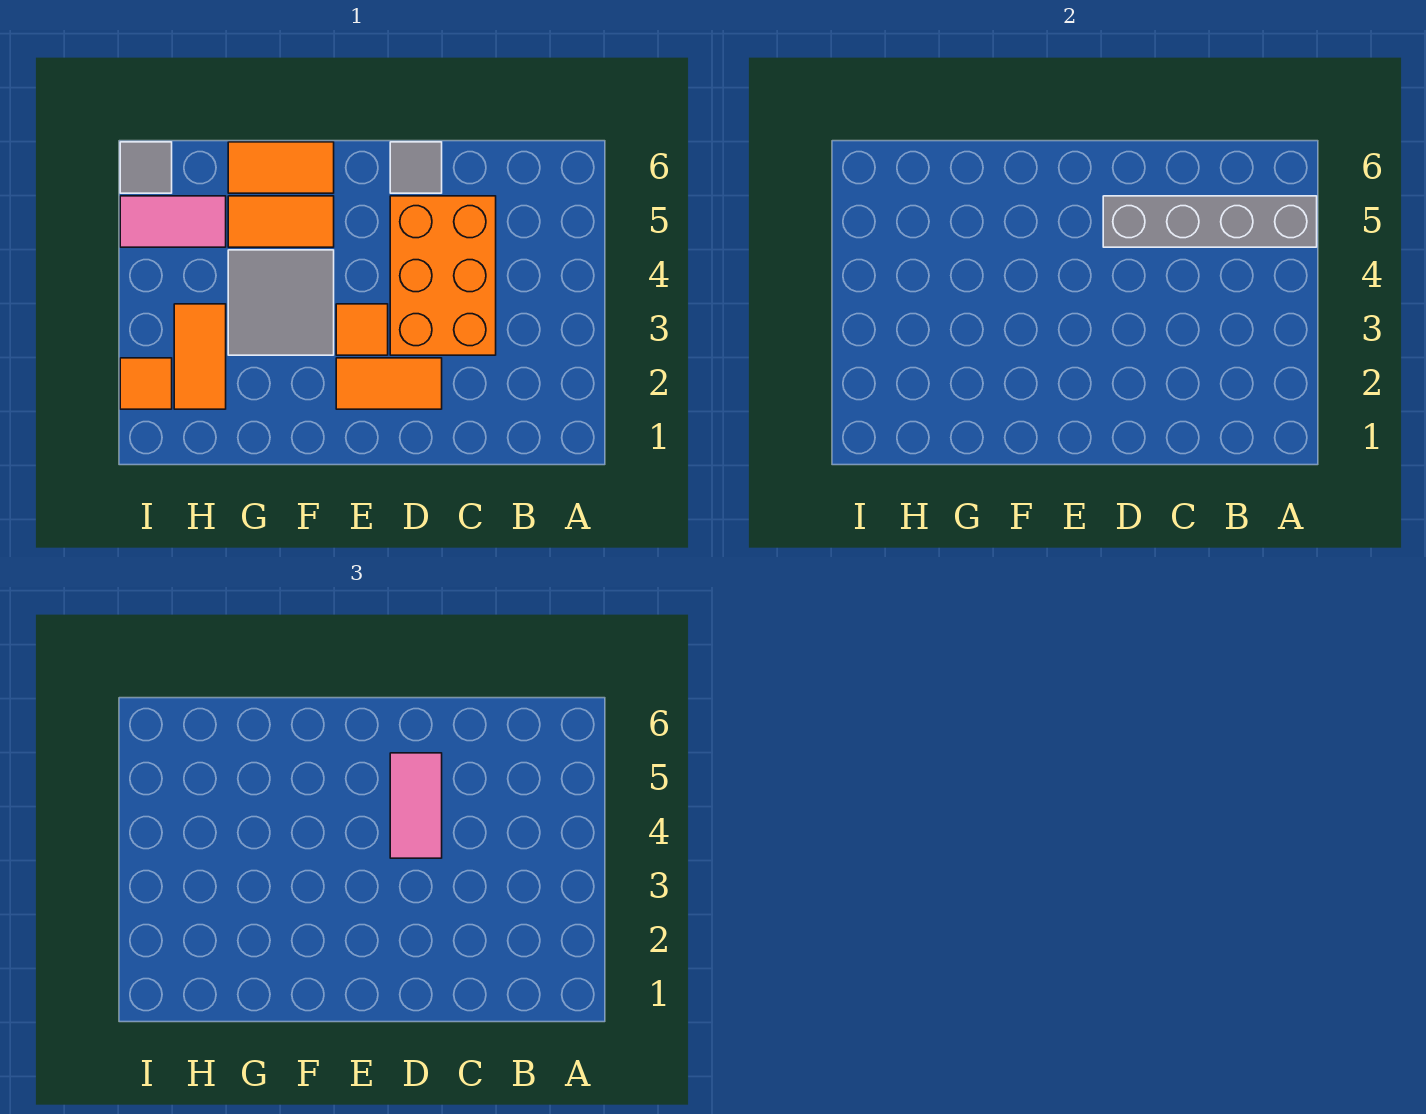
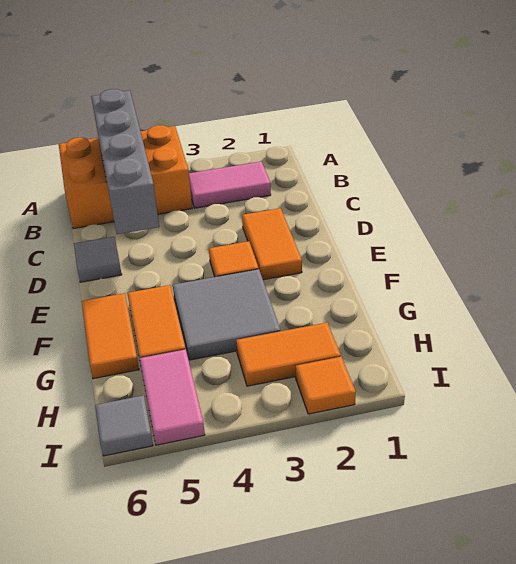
orange brick C3:D5 level 1 -> orange brick A4:B6 level 1
pink tile D4:D5 level 3 -> pink tile B2:B3 level 1

